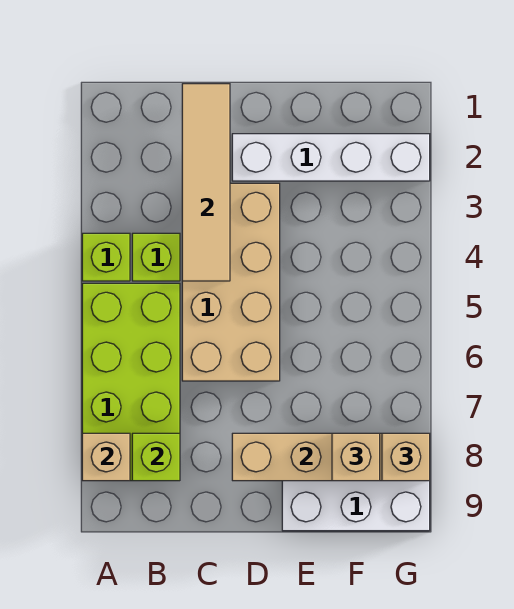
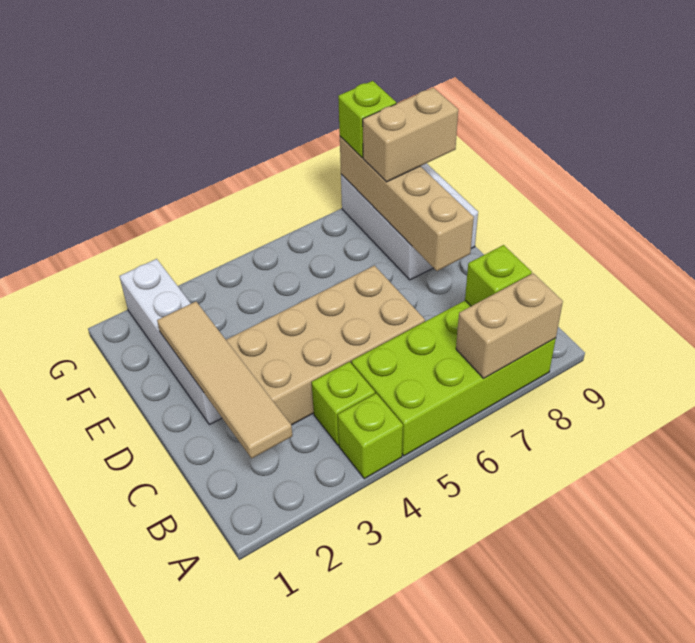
tan brick A8 level 2 -> tan brick A7:A8 level 2
tan tile C1:C4 level 2 -> tan tile B2:E2 level 2
tan brick F8 level 3 -> tan brick F8:F9 level 3
tan brick G8 level 3 -> lime brick G8 level 3

